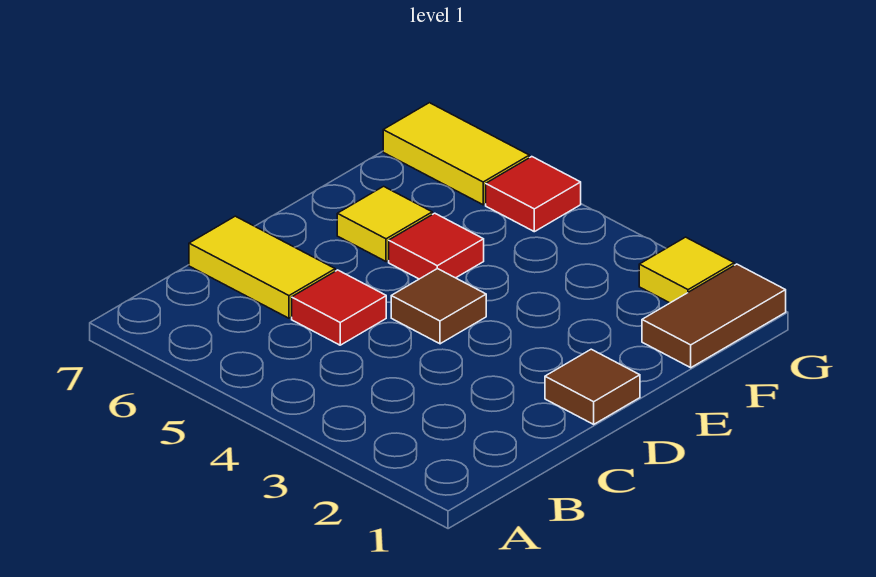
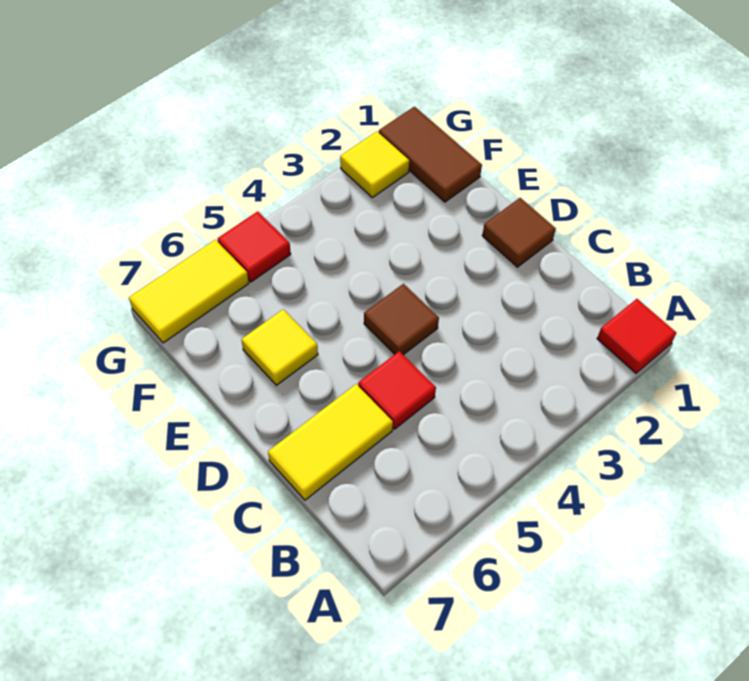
red tile E5 level 1 -> red tile A1 level 1

